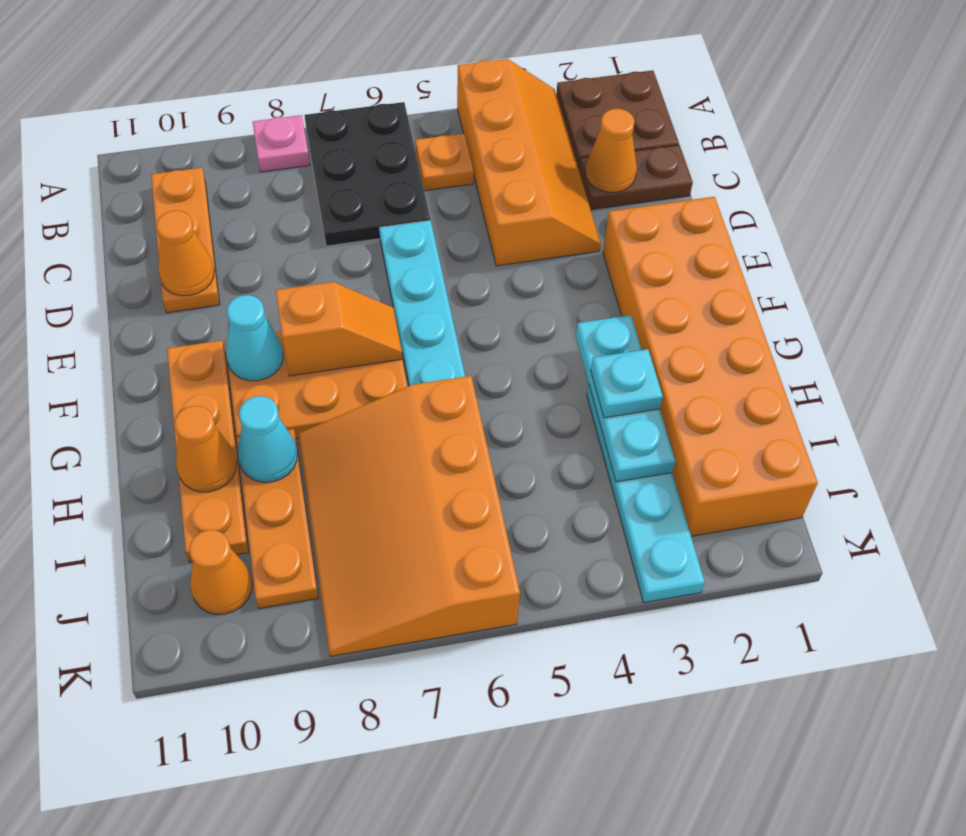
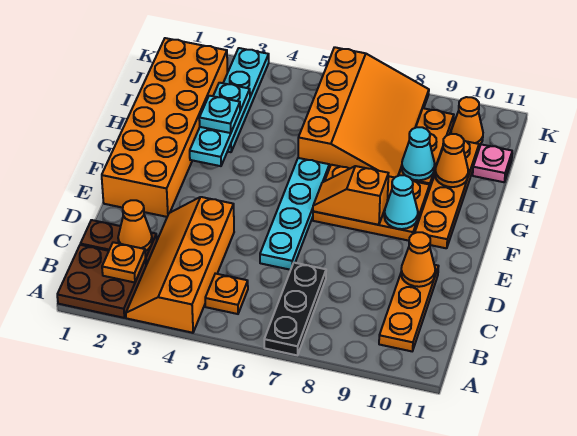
black plate A6:C7 level 1 -> black plate A7:C7 level 1
pink plate A8 level 1 -> pink plate I11 level 1
none -> orange plate B2 level 2

